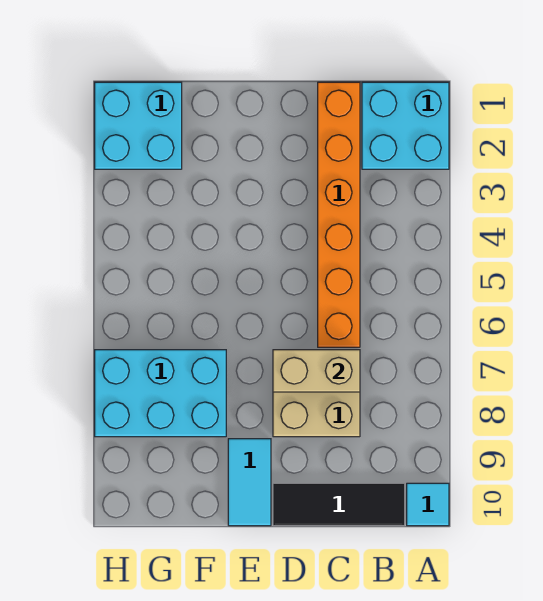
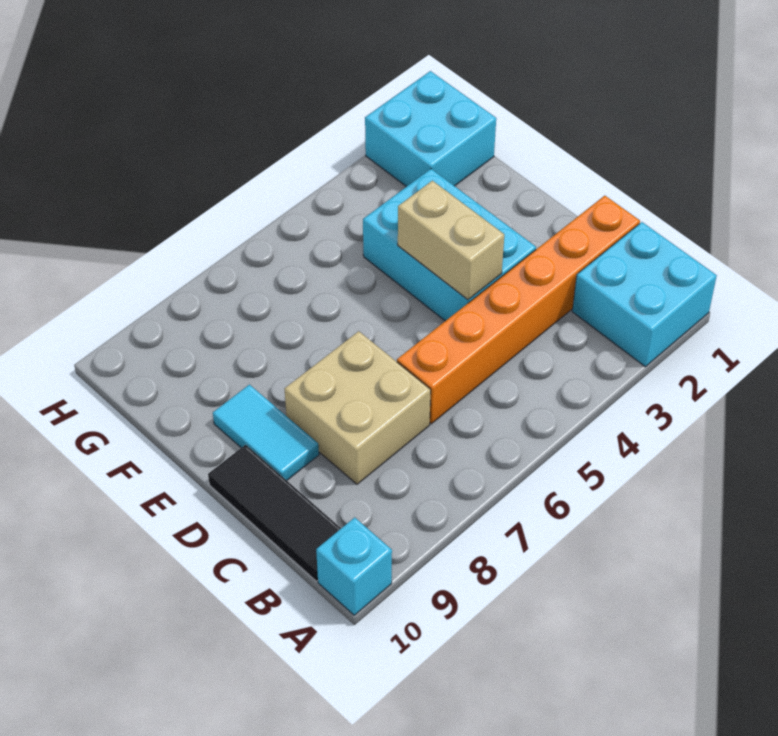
cyan tile A10 level 1 -> cyan brick A10 level 1
tan brick C7:D7 level 2 -> tan brick D4:E4 level 2
cyan tile E9:E10 level 1 -> cyan tile D9:E9 level 1
cyan brick F7:H8 level 1 -> cyan brick D3:F4 level 1

